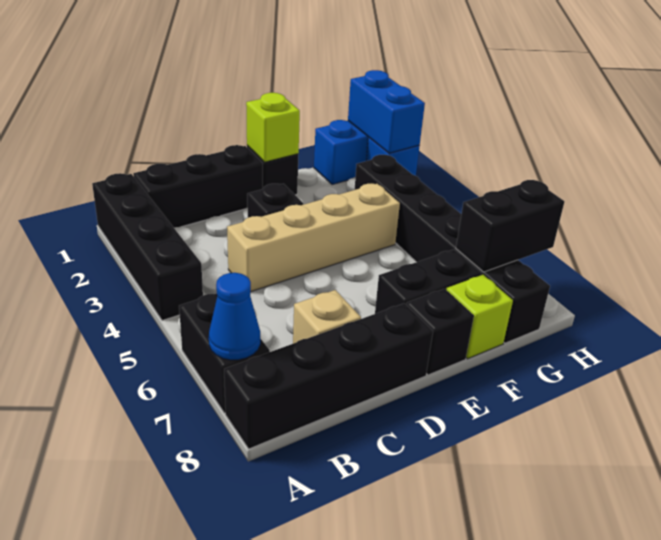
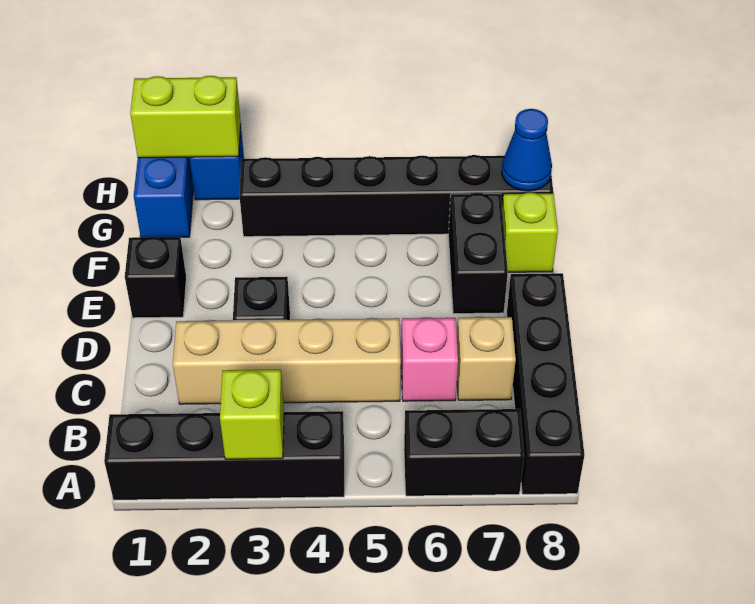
blue cone A7 level 2 -> blue cone G8 level 2
black brick B1:D1 level 1 -> none
tan brick C4:F4 level 1 -> tan brick C2:C5 level 1
none -> pink brick C6 level 1
lime brick E1 level 2 -> lime brick A3 level 2
black brick E8 level 1 -> none
black brick G7:H7 level 2 -> none
blue brick H1:H2 level 2 -> lime brick H1:H2 level 2

